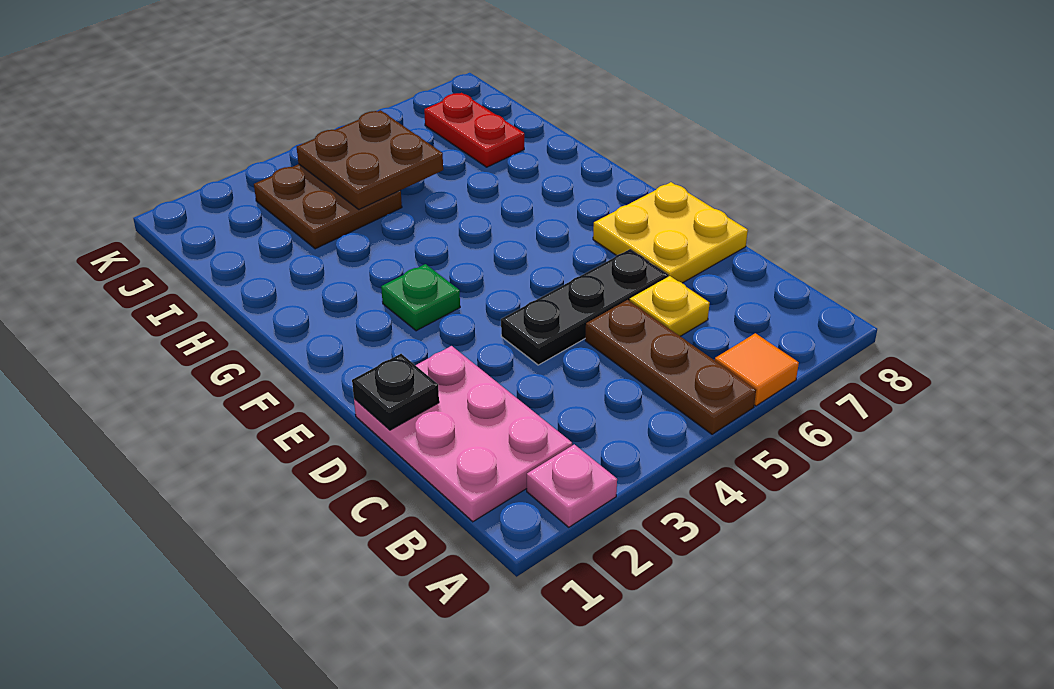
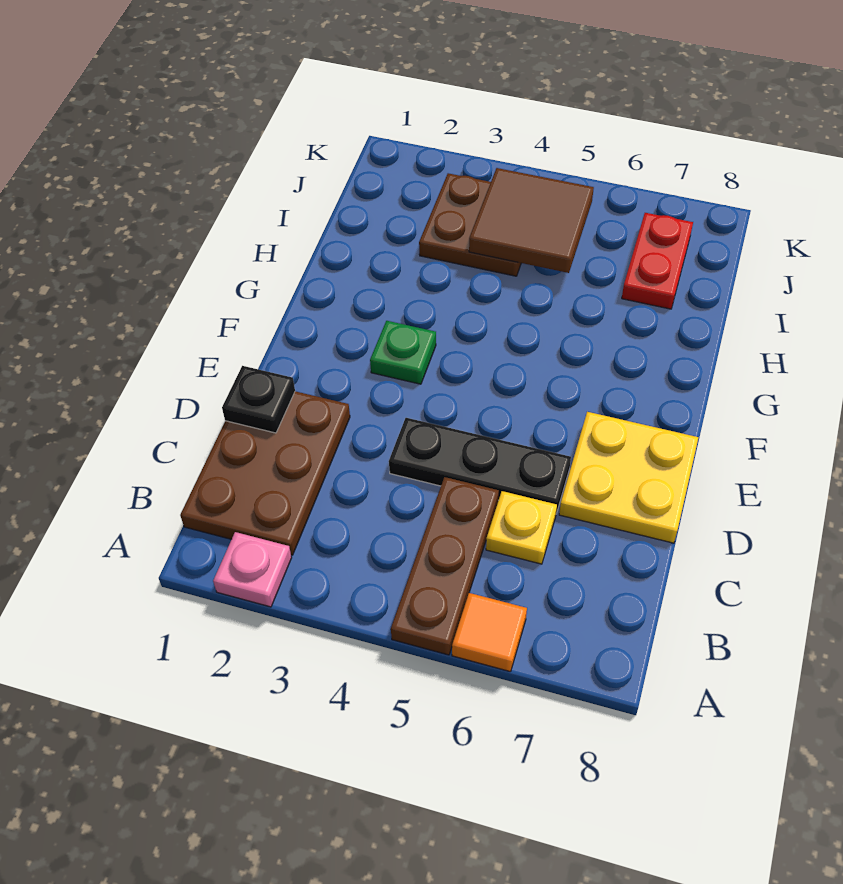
pink plate B1:D2 level 1 -> brown plate B1:D2 level 1
brown plate I4:J5 level 2 -> brown tile I4:J5 level 2

